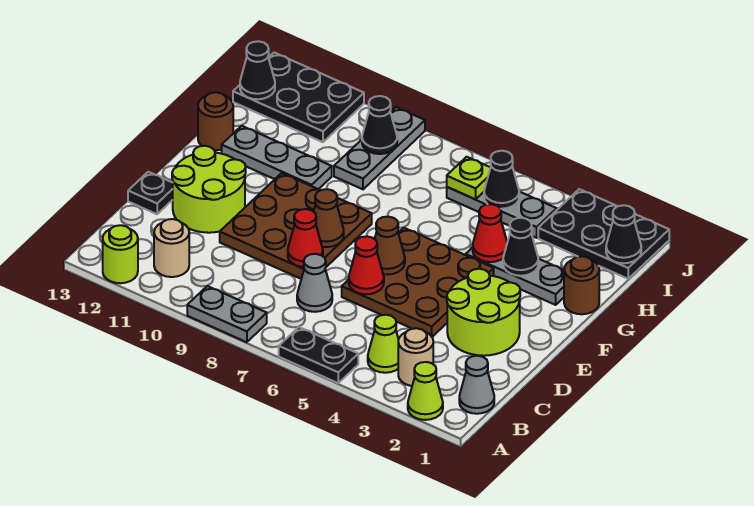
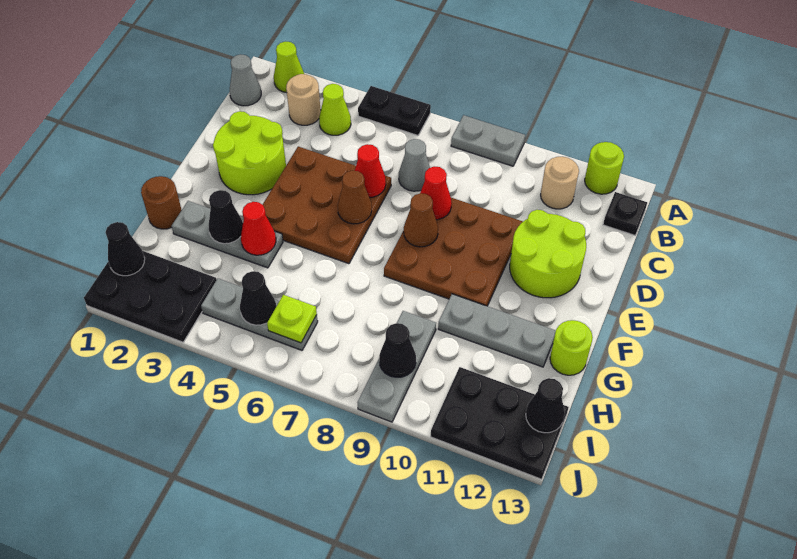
black plate D13 level 1 -> black plate B13 level 1
brown round brick G13 level 1 -> lime round brick G13 level 1

